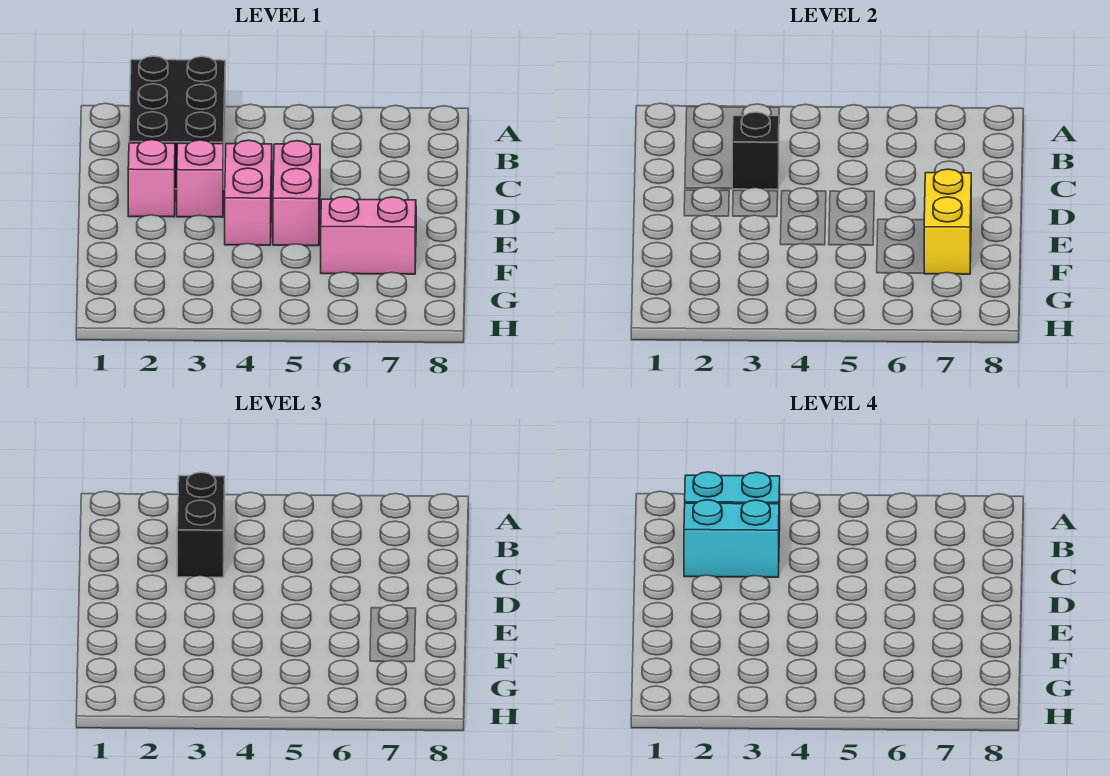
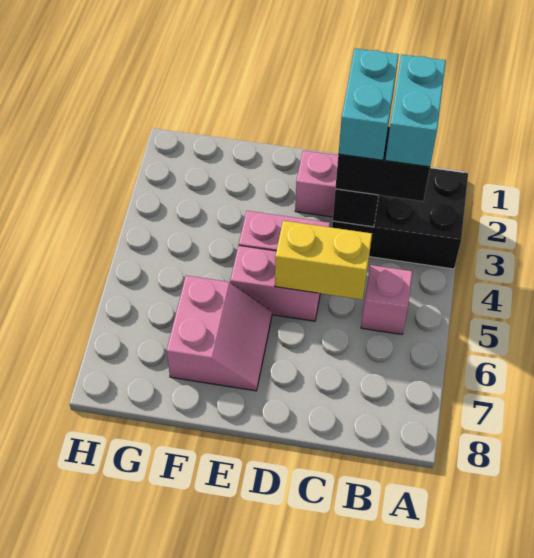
pink brick D3 level 1 -> pink brick B5 level 1
yellow brick E7:F7 level 2 -> yellow brick C5:D5 level 2

